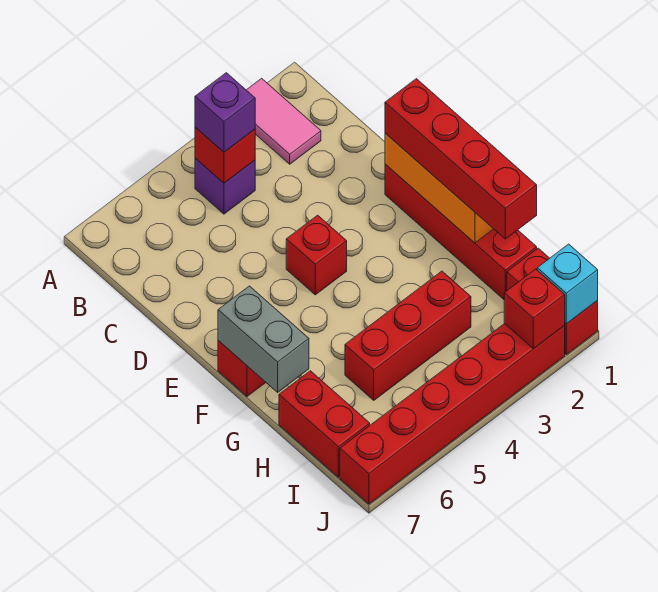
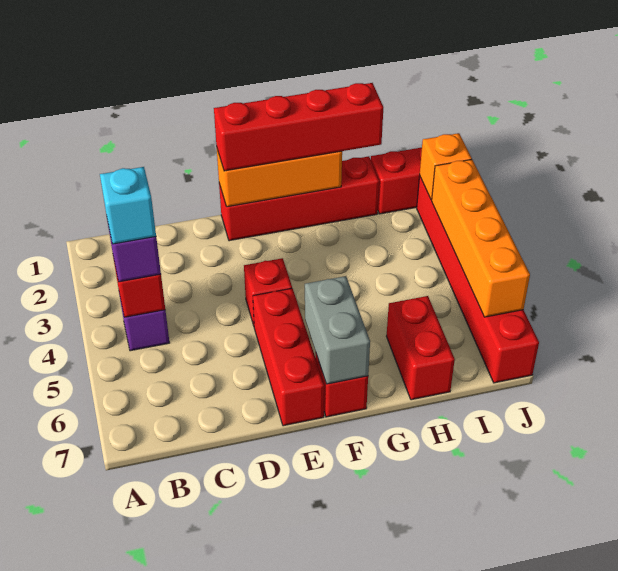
pink tile A2:B2 level 1 -> none
grey brick F7:G7 level 2 -> grey brick F6:F7 level 2
red brick H3:H5 level 1 -> red brick E5:E7 level 1
red brick H7:I7 level 1 -> red brick H6:H7 level 1
cyan brick J1 level 2 -> cyan brick B4 level 4
red brick J2 level 2 -> orange brick J2 level 2
none -> orange brick J3:J6 level 2

